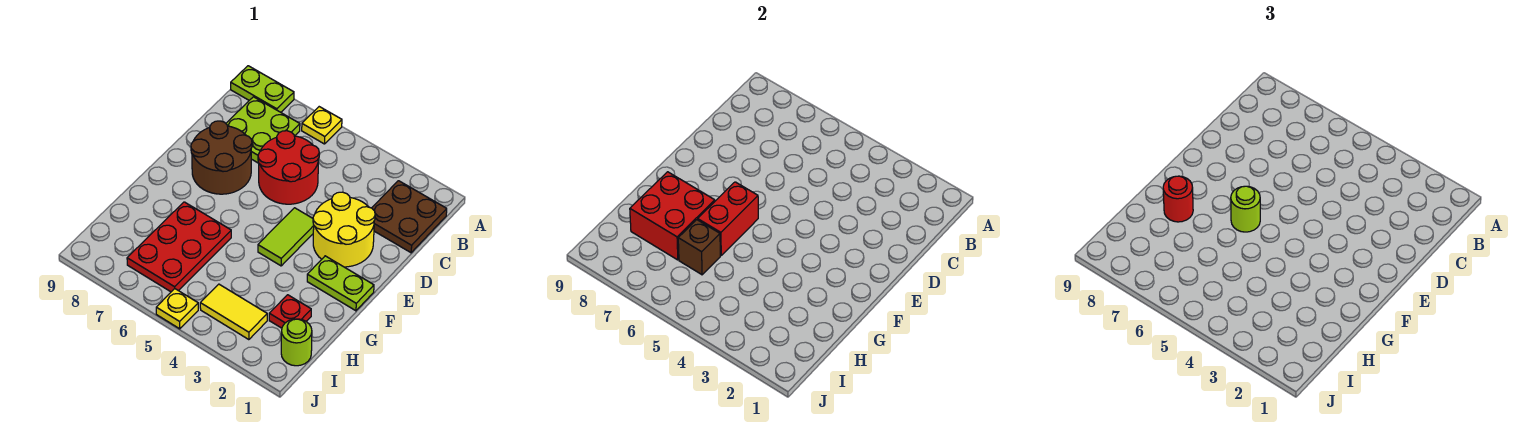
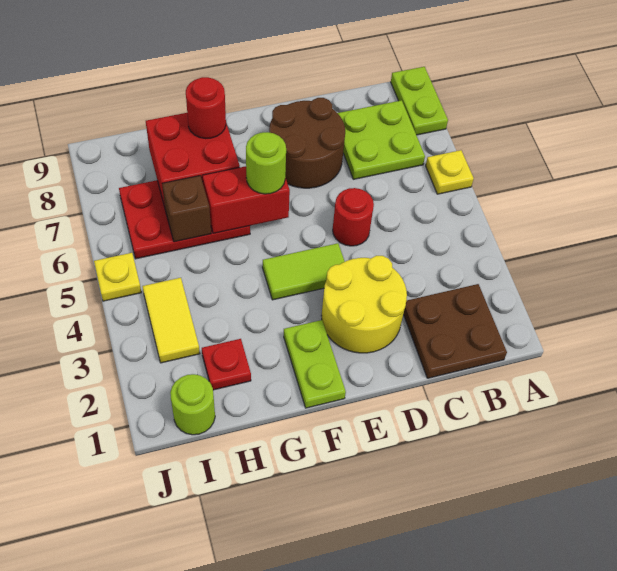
red round brick C5:D6 level 1 -> red round brick D5 level 1

